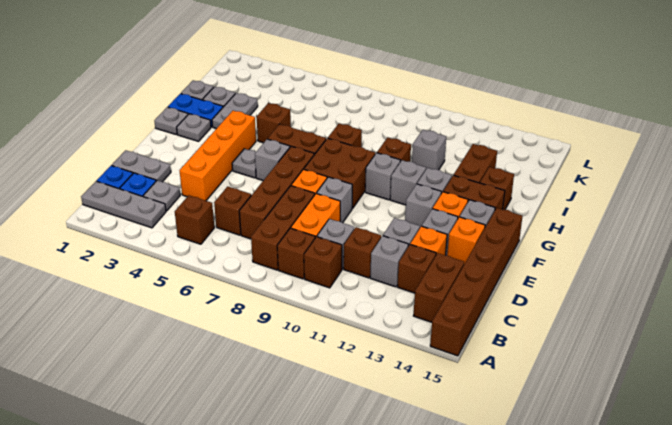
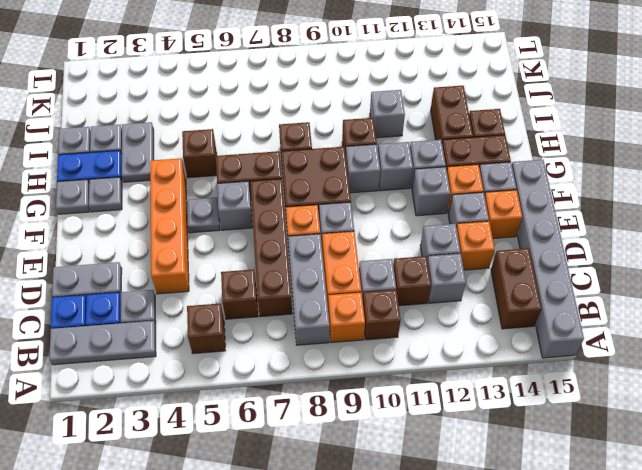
brown brick A15:F15 level 1 -> grey brick A15:F15 level 1
brown brick B8:D8 level 1 -> grey brick B8:D8 level 1
brown brick B9 level 1 -> orange brick B9 level 1
brown brick C13 level 1 -> none

